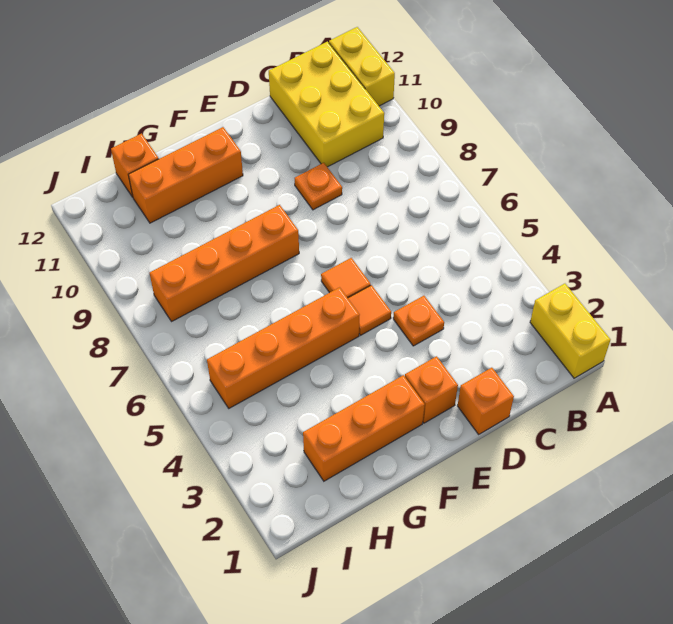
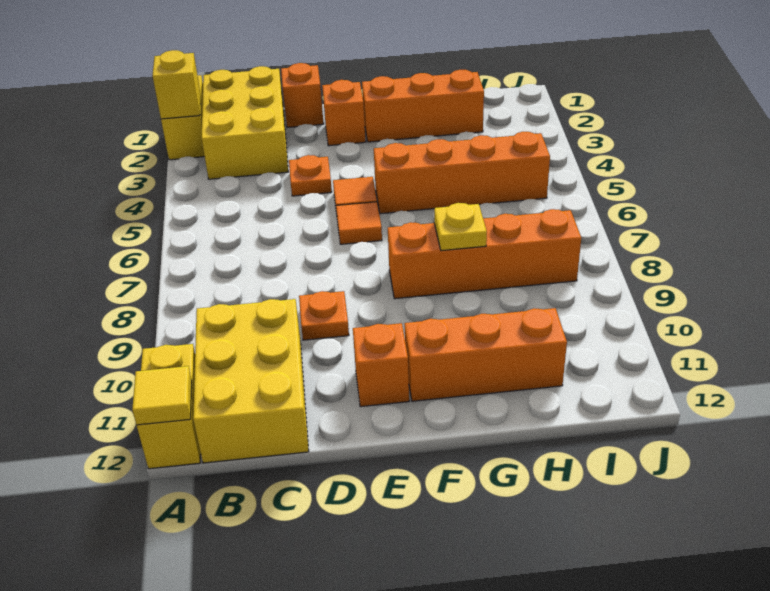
none -> yellow brick A2 level 2
none -> yellow tile A12 level 2
none -> yellow brick B1:C3 level 1
none -> yellow plate G8 level 2
orange brick H12 level 1 -> orange brick E11 level 1

